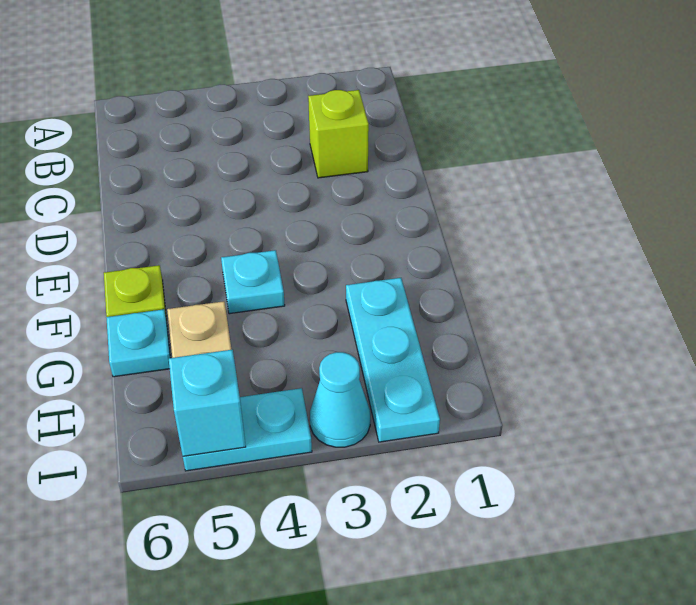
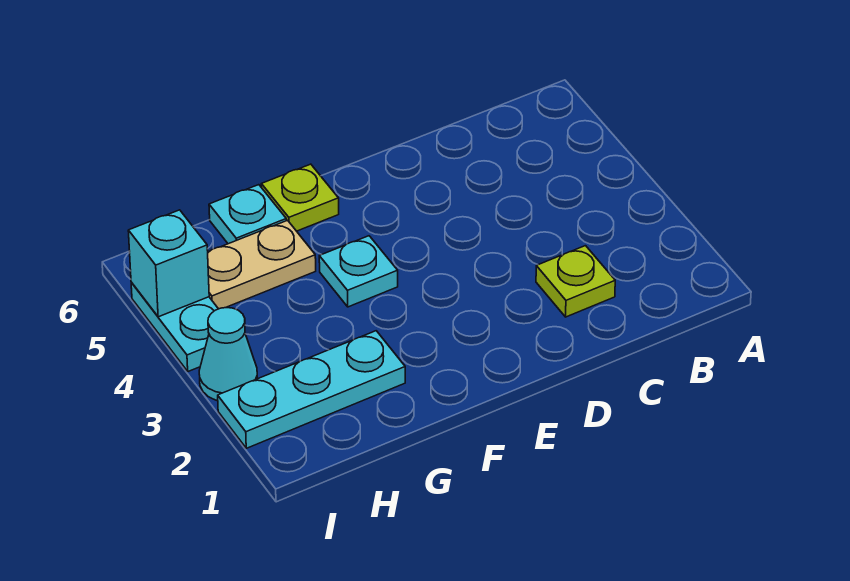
lime brick C2 level 1 -> lime plate C2 level 1

